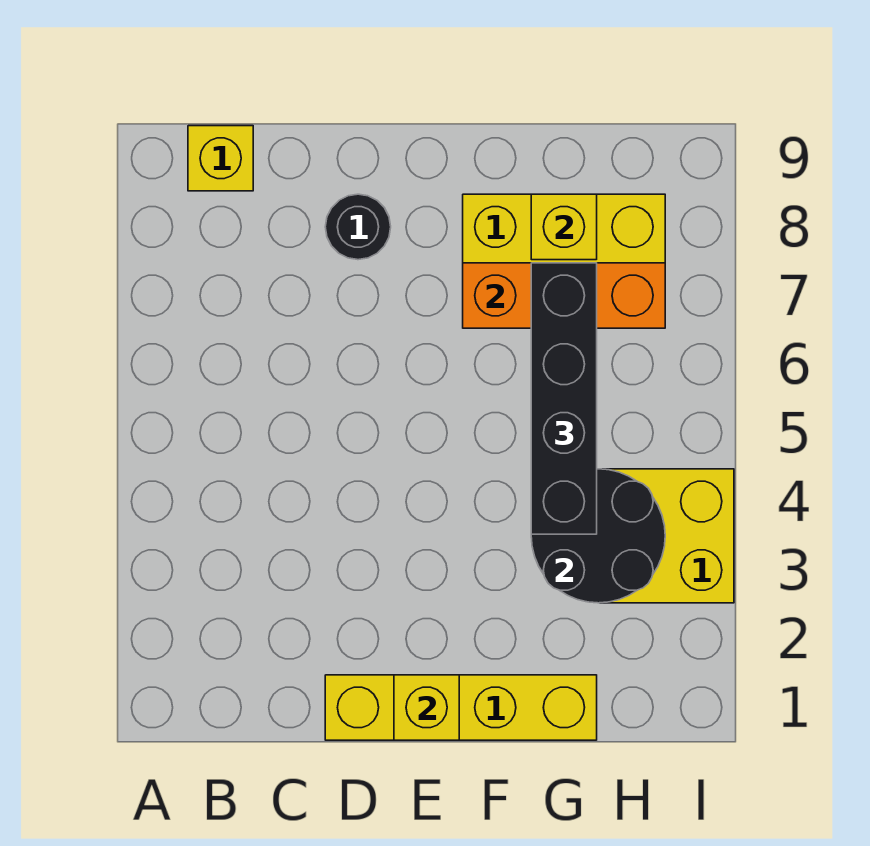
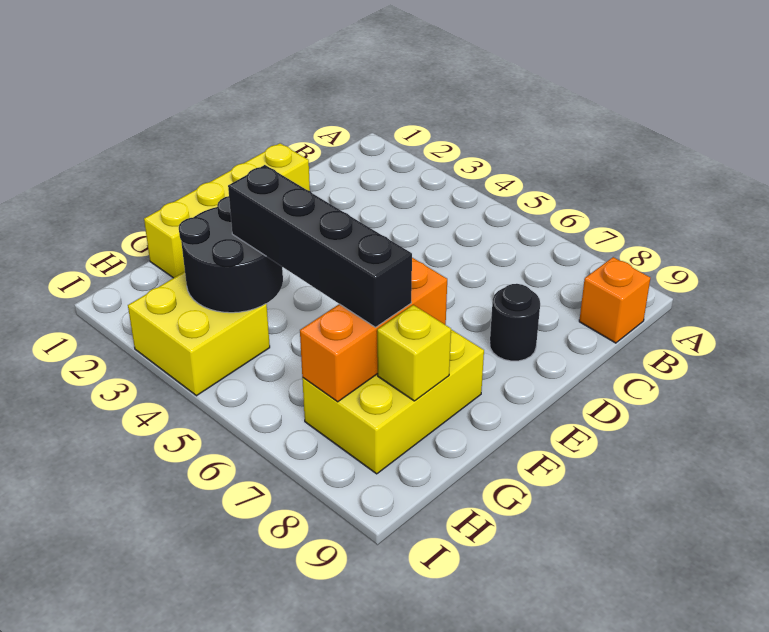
yellow brick B9 level 1 -> orange brick B9 level 1
yellow brick E1 level 2 -> none

